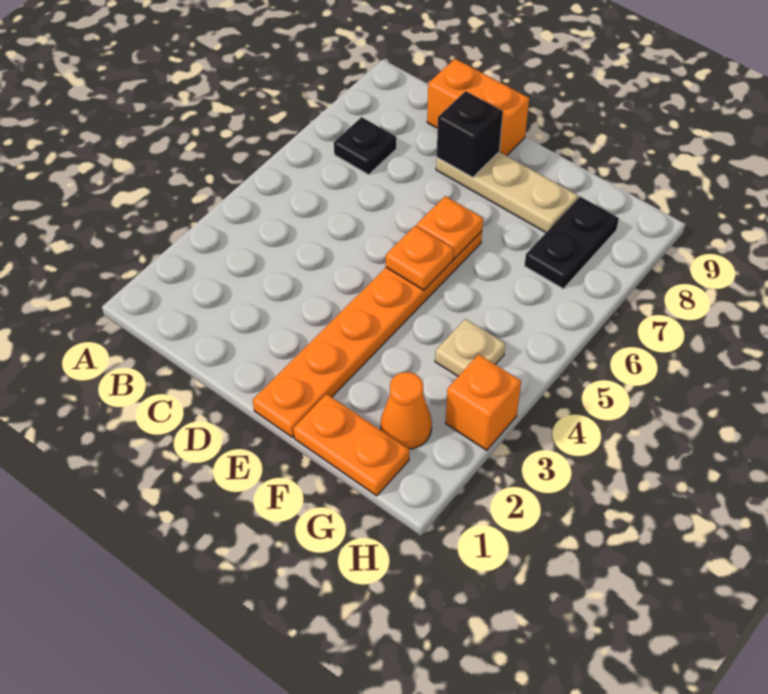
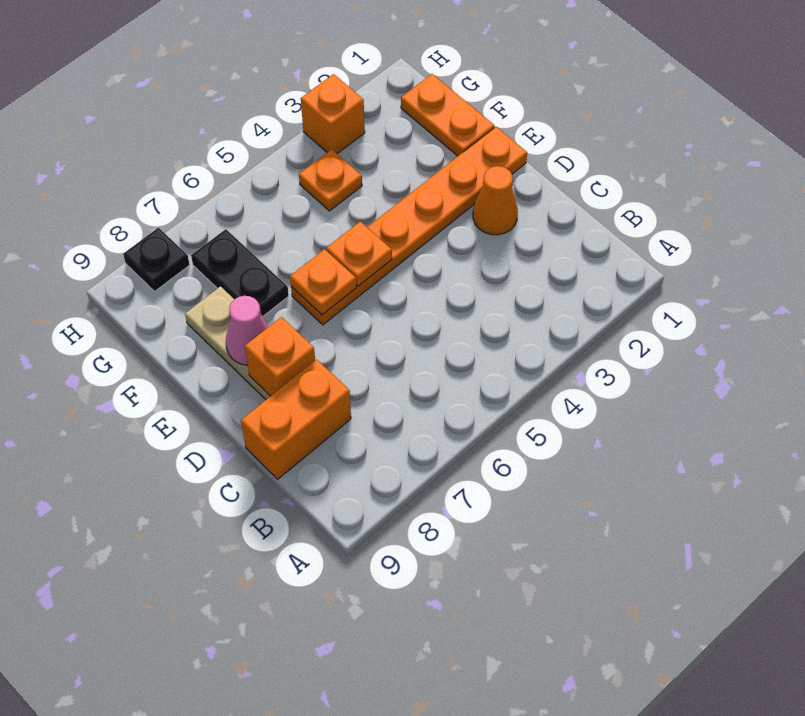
black plate B7 level 1 -> black plate H8 level 1
orange brick C9:D9 level 1 -> orange brick C8:C9 level 1
black brick D8 level 2 -> orange brick D8 level 2
none -> pink cone E8 level 2
orange cone G2 level 1 -> orange cone D2 level 1
tan plate G4 level 1 -> orange plate G4 level 1
black plate G7:G8 level 1 -> black plate F7:G7 level 1

